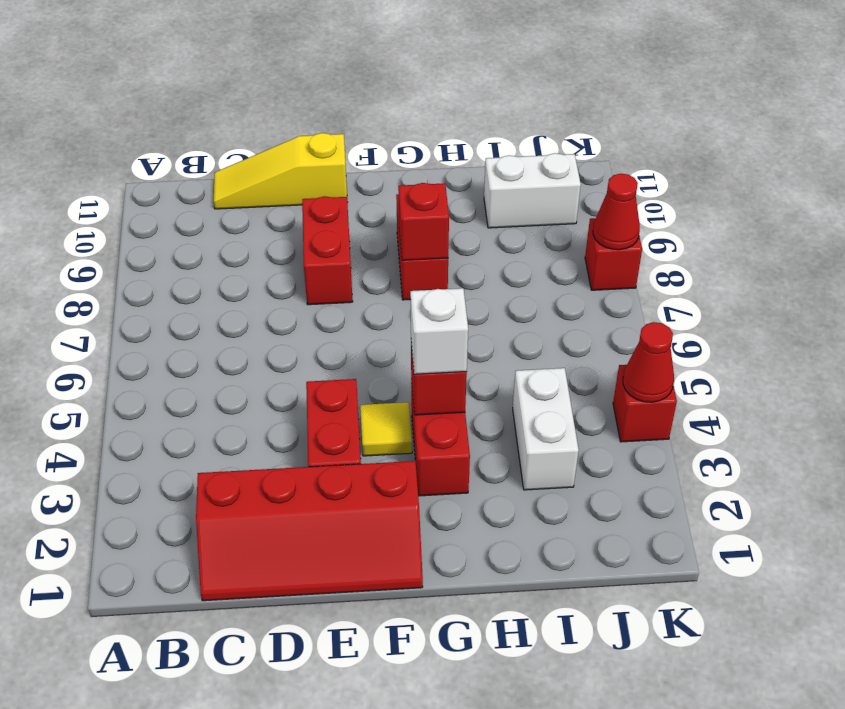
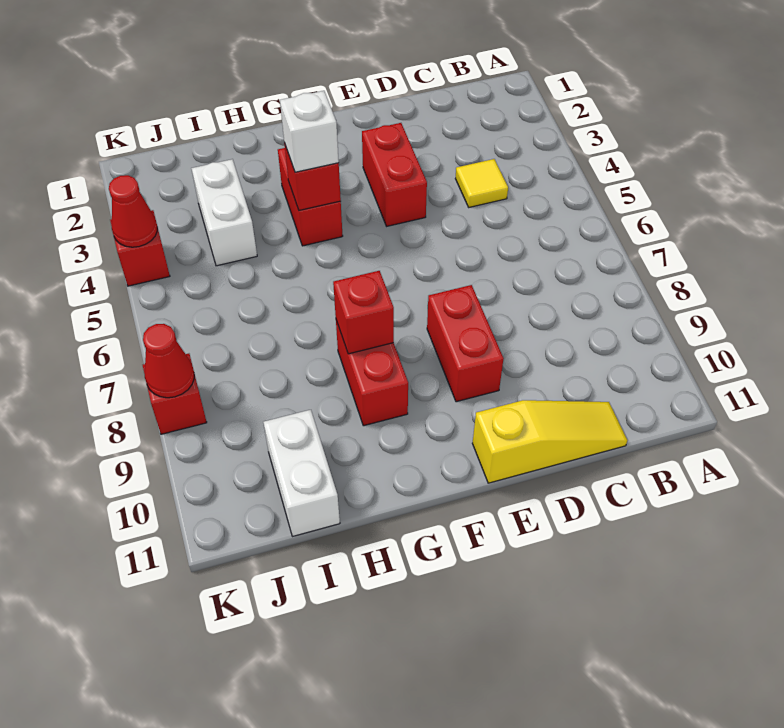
red slope C1:F2 level 1 top 2 -> none
yellow tile F4 level 1 -> yellow tile C4 level 1
white brick I10:J10 level 1 -> white brick I10:I11 level 1

